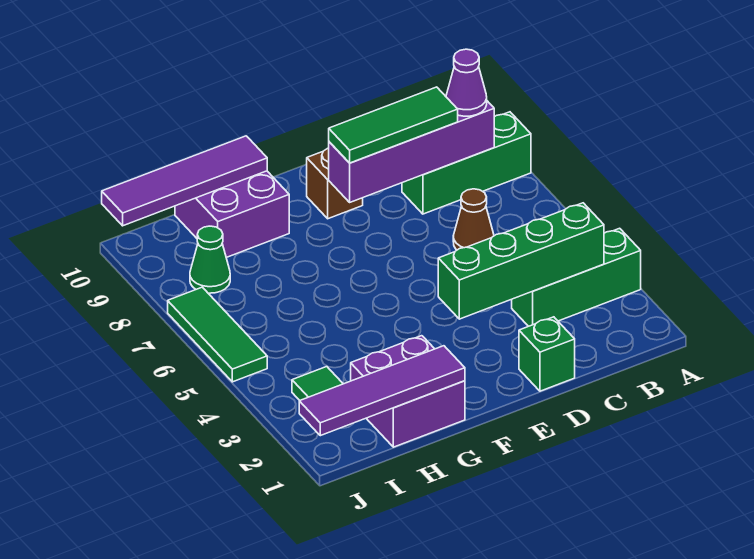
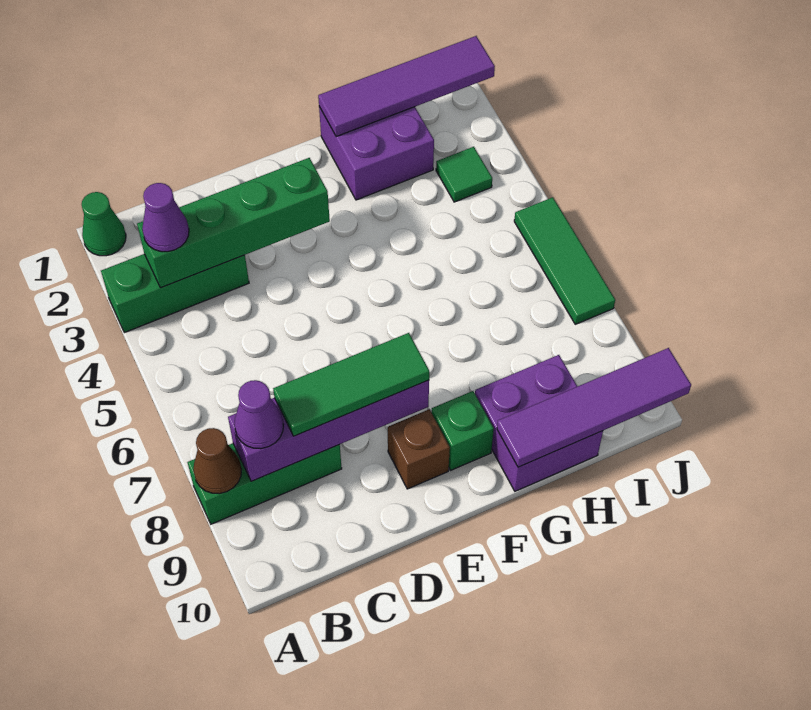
none -> purple cone B3 level 3
brown cone C6 level 1 -> brown cone A8 level 2
green brick D1 level 1 -> green brick F9 level 1
green cone I8 level 1 -> green cone A1 level 1

